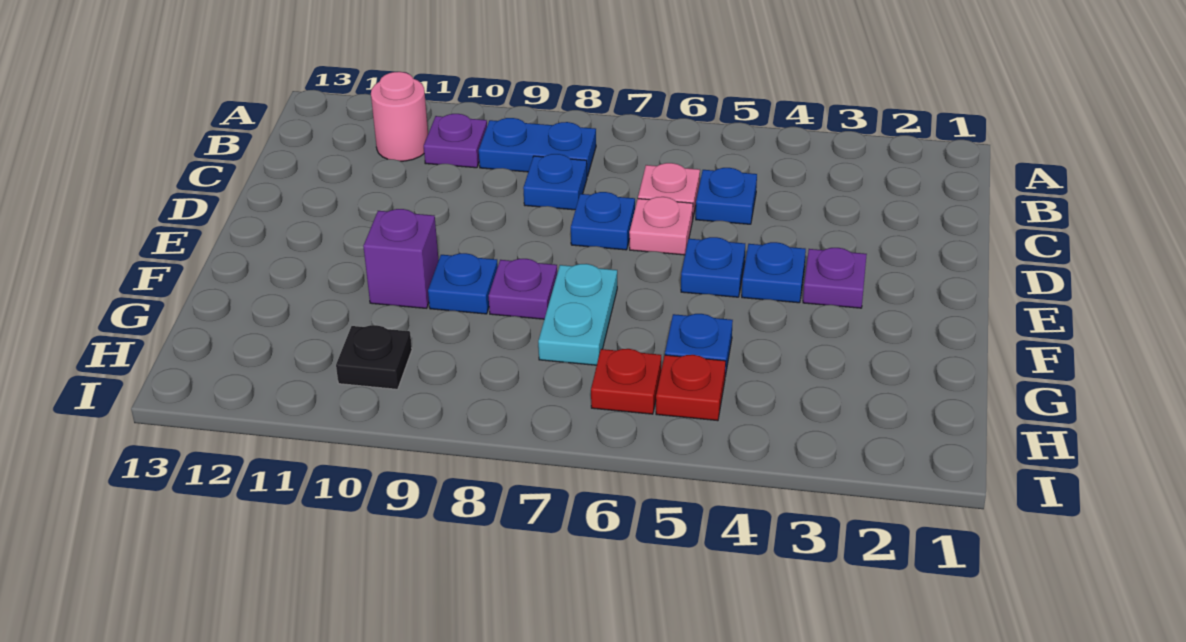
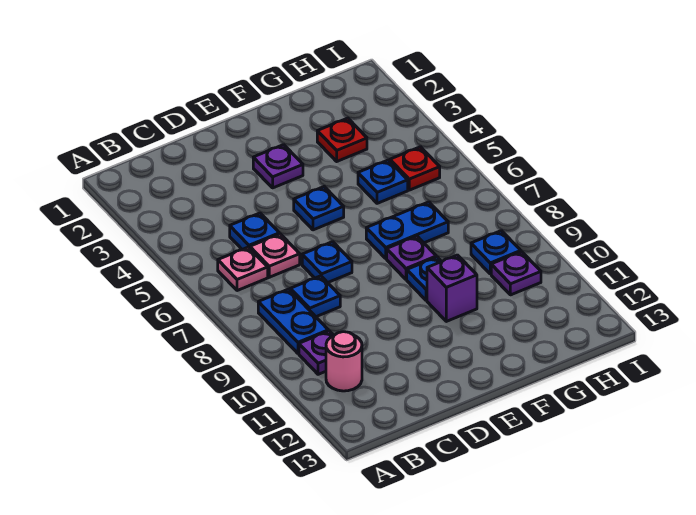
pink plate D6 level 1 -> pink plate B6 level 1
blue plate E4 level 1 -> blue plate H9 level 1
cyan plate F7:G7 level 1 -> blue plate F7:G7 level 1
red plate H6 level 1 -> red plate G3 level 1
black plate H10 level 1 -> purple plate H10 level 1

